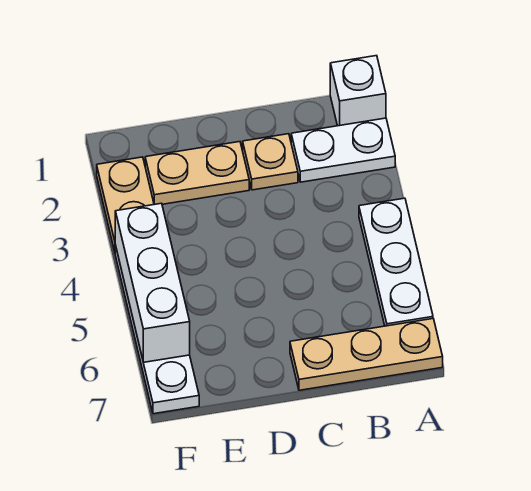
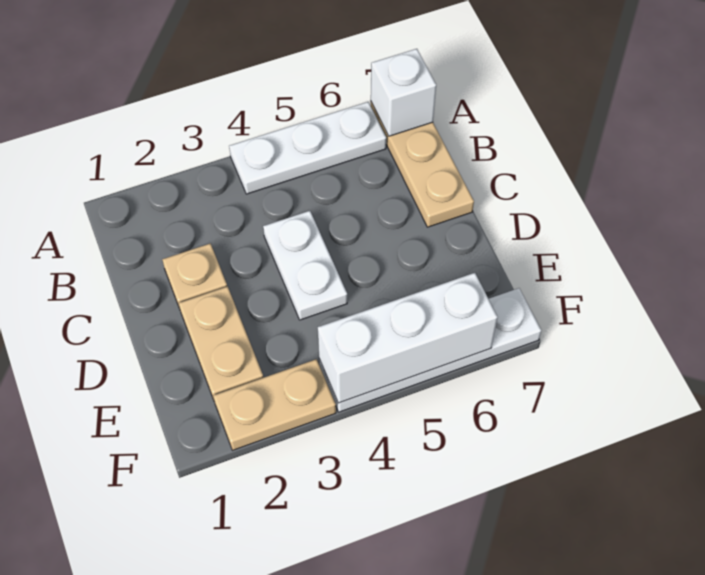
white brick A1 level 1 -> white brick A7 level 2
white plate A2:B2 level 1 -> white plate C4:D4 level 1

